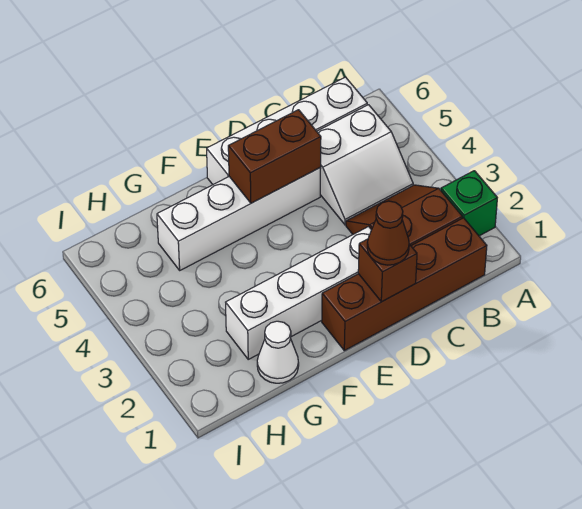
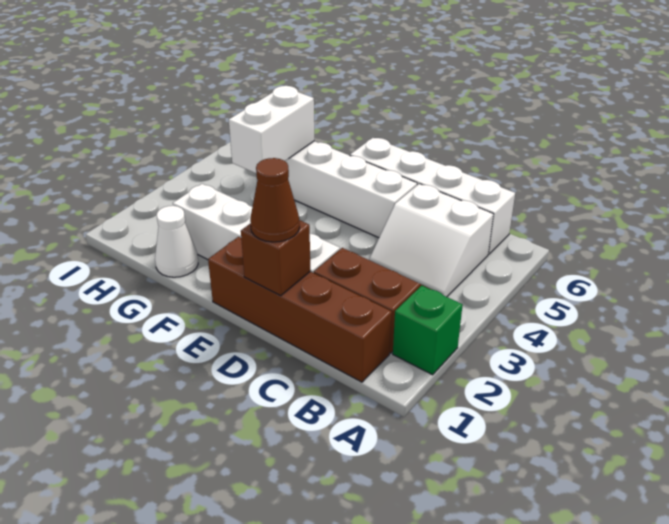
brown brick D5:E5 level 2 -> none
none -> white brick G4:G5 level 2

